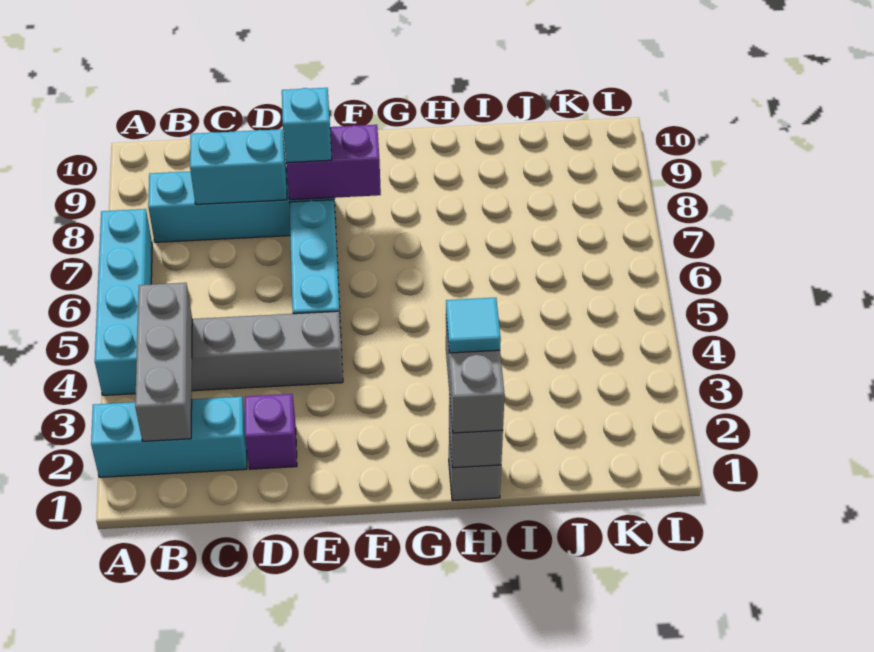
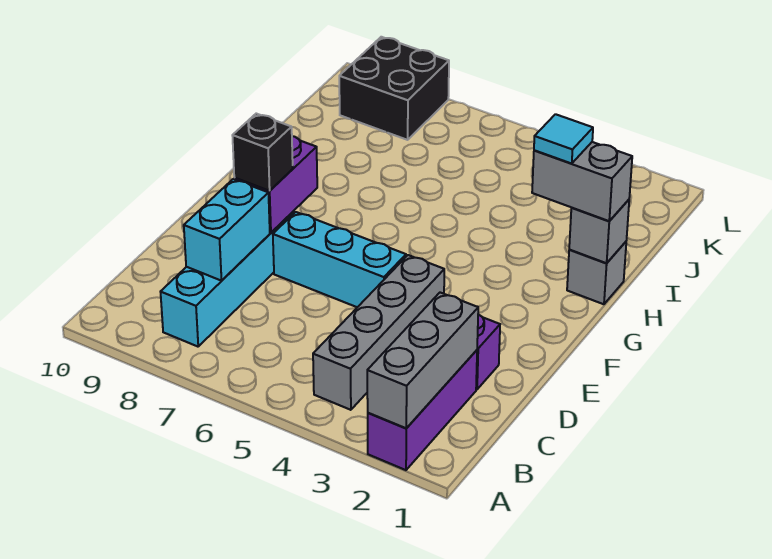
cyan brick A2:C2 level 1 -> purple brick A2:C2 level 1
cyan brick A4:A7 level 1 -> none
grey brick B2:B4 level 2 -> grey brick A2:C2 level 2
cyan brick E8 level 3 -> black brick E8 level 3
none -> black brick K8:L9 level 1

